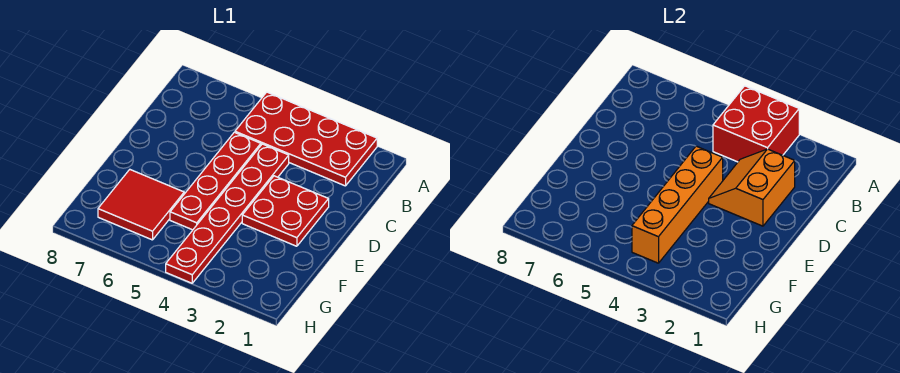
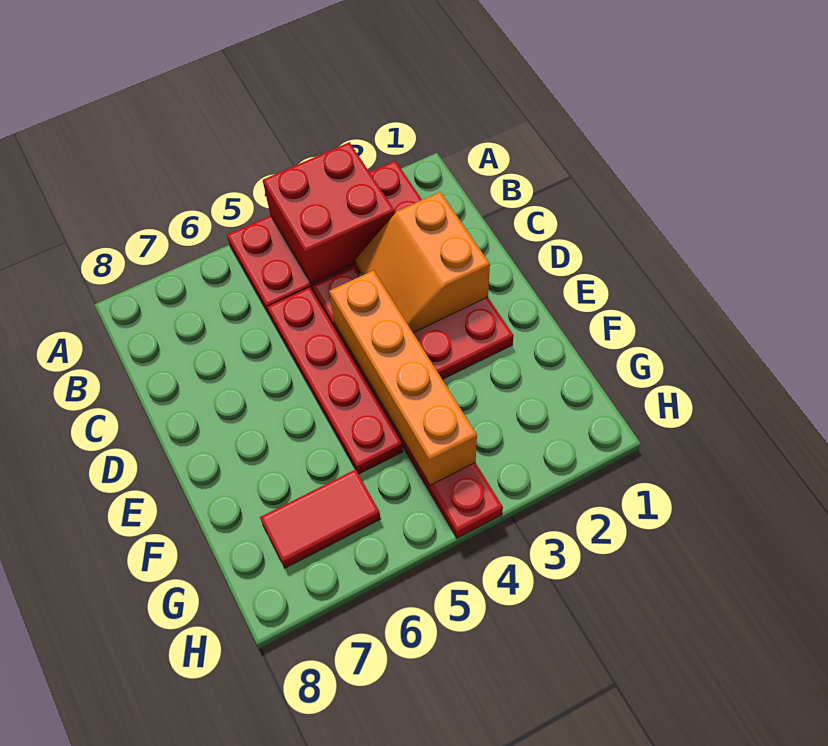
red tile F6:G7 level 1 -> red tile G6:G7 level 1

